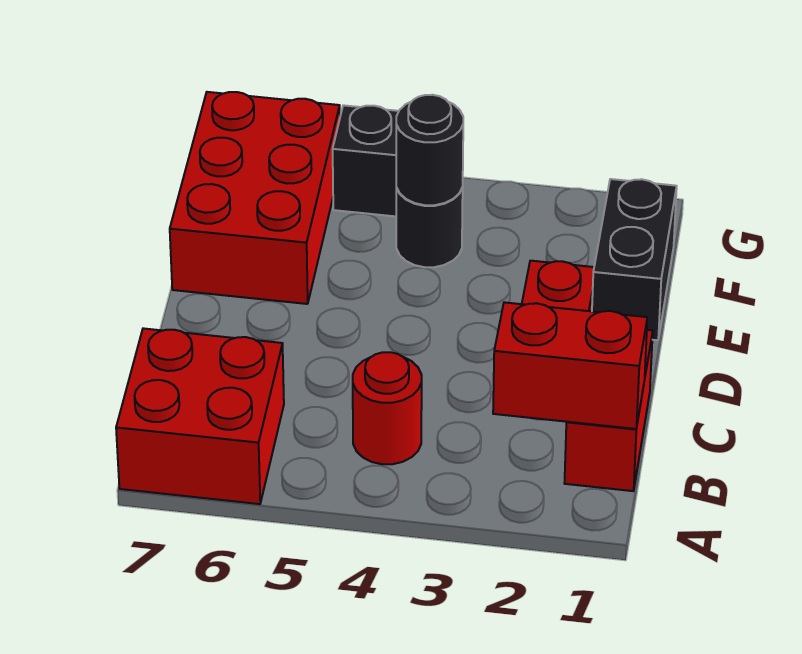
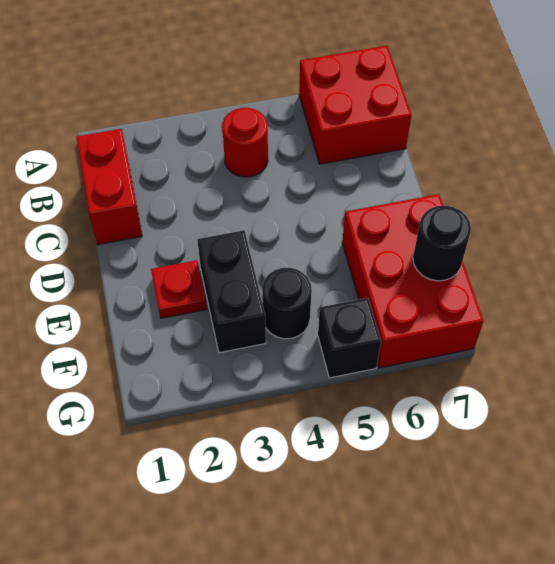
red brick B1:B2 level 2 -> none
black brick E1:F1 level 1 -> black brick E3:F3 level 1
black round brick F4 level 2 -> black round brick F7 level 2

